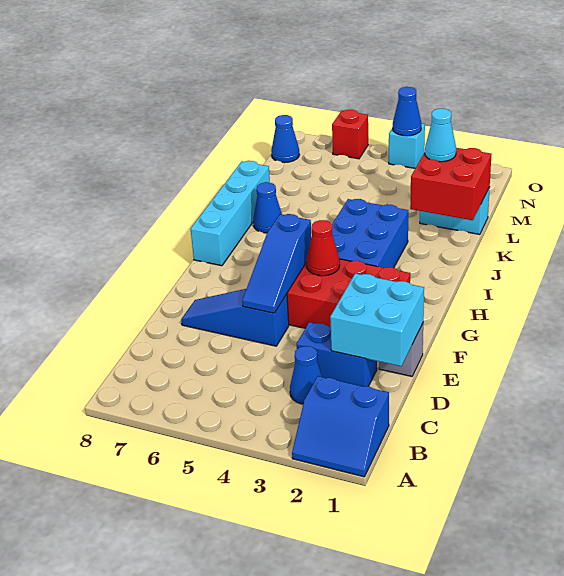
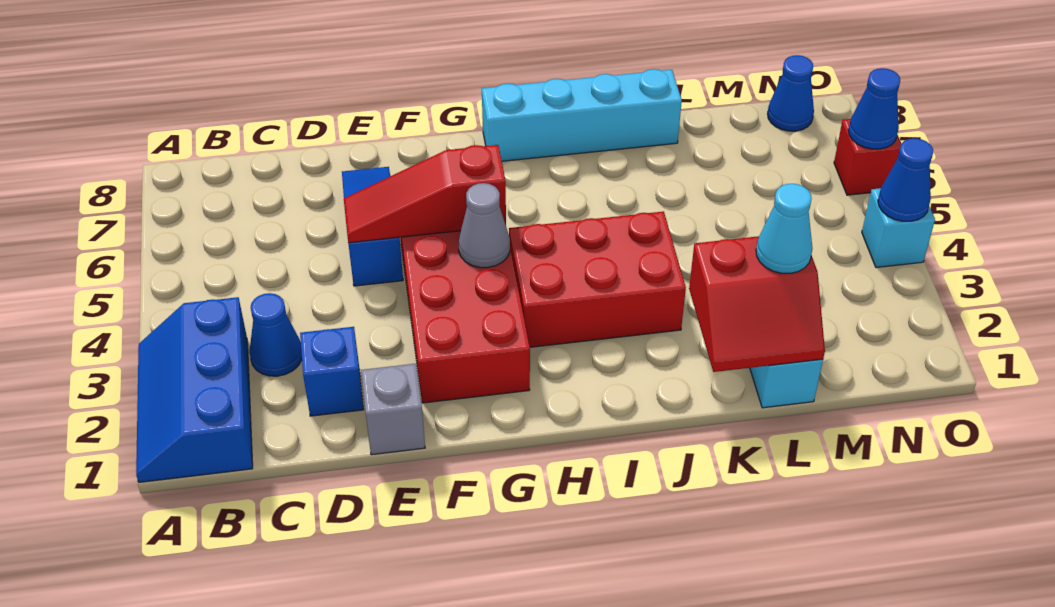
blue slope A1:B2 level 1 top B -> blue slope A1:B3 level 1 top B
cyan brick D1:E2 level 2 -> none
blue brick D2:D3 level 1 -> blue brick D2 level 1
blue slope E5:G5 level 2 top G -> red slope E5:G5 level 2 top G
red cone G4 level 2 -> grey cone G4 level 2
blue brick H3:J4 level 1 -> red brick H3:J4 level 1
blue cone J7 level 1 -> blue cone O6 level 2
red brick K1:L2 level 2 -> red slope K1:L2 level 2 top 2

